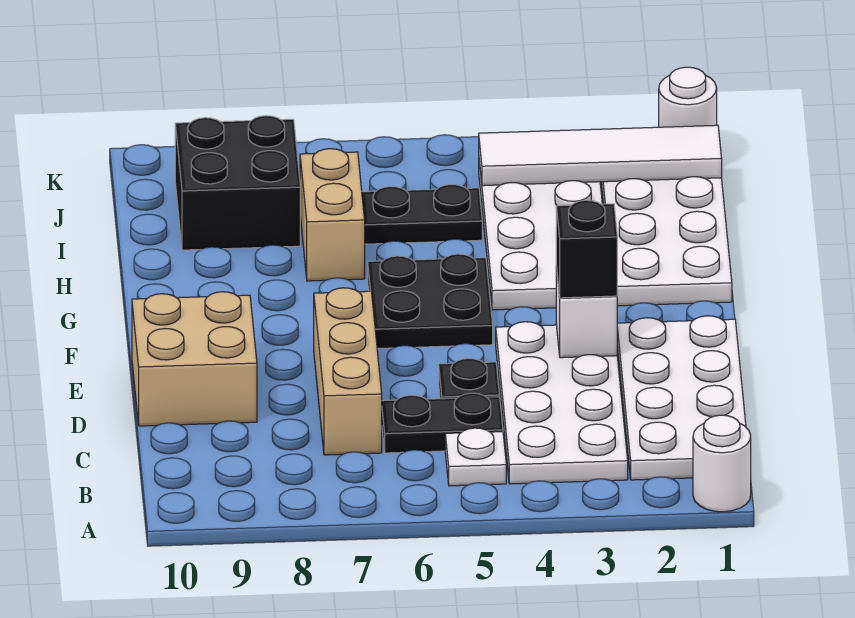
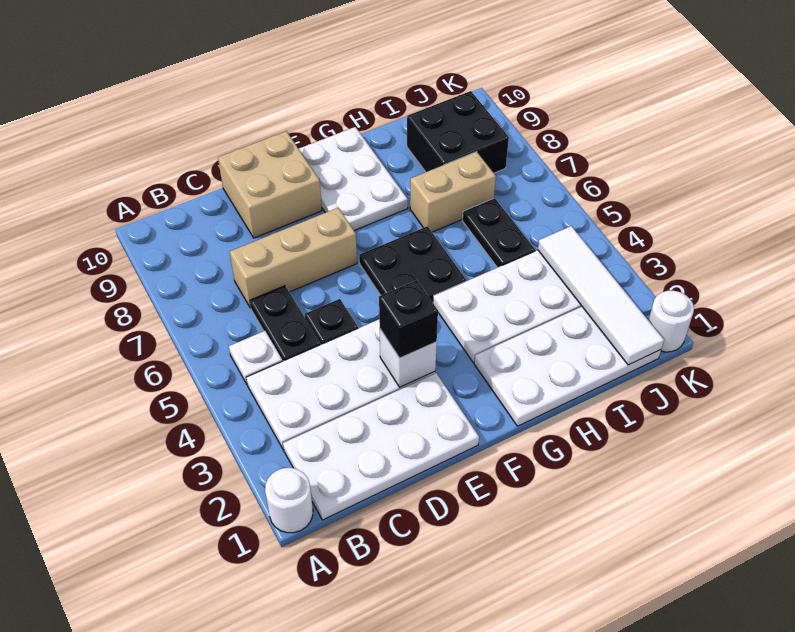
none -> white plate F8:G10 level 1

